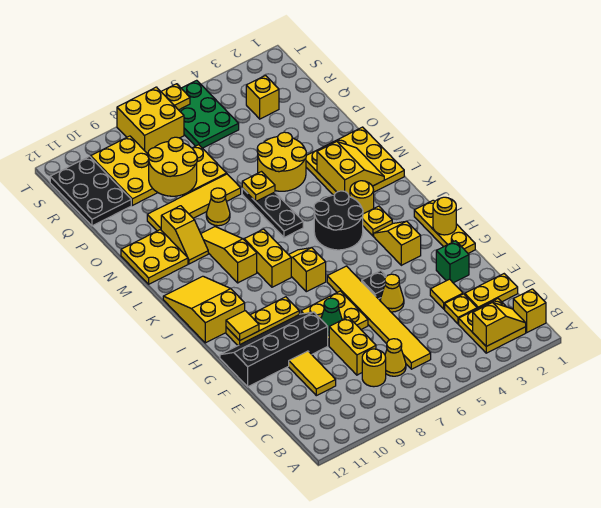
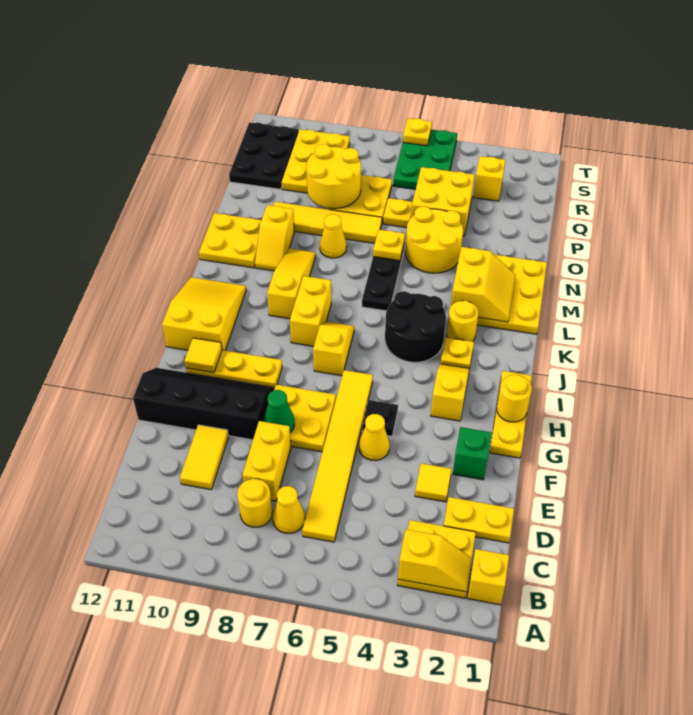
yellow plate D3 level 1 -> yellow plate P6 level 1
yellow brick S7:T8 level 1 -> yellow brick P4:Q5 level 1

